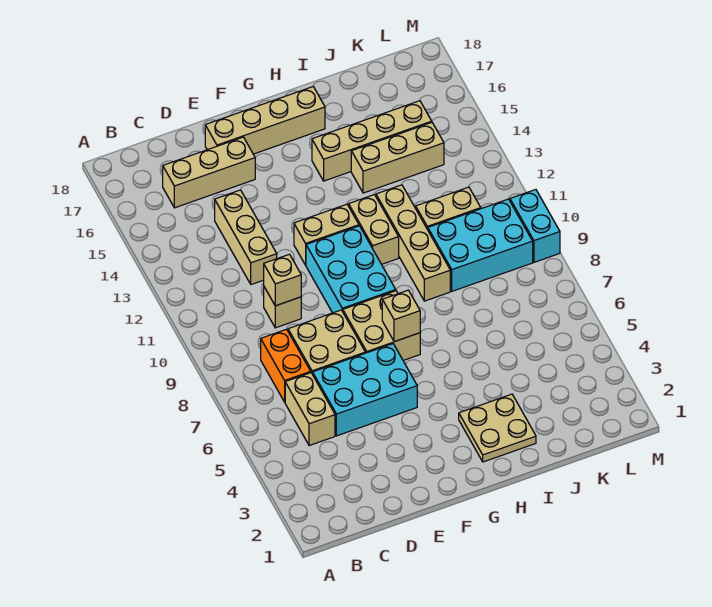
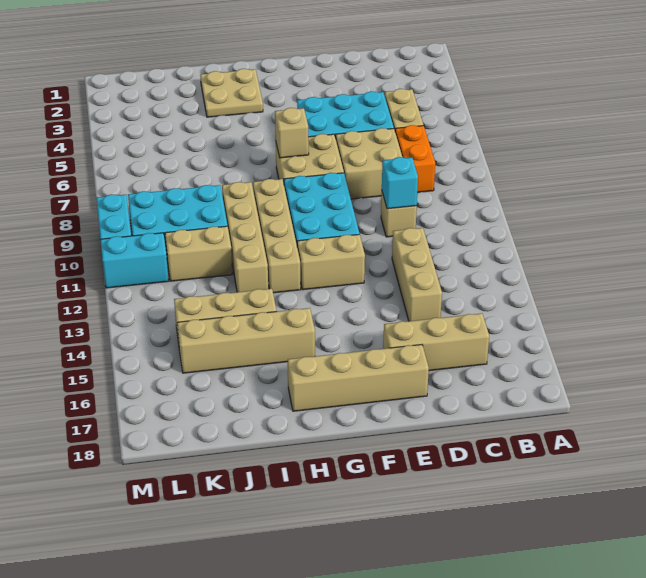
tan brick D10 level 2 -> cyan brick D10 level 2
tan brick H11:H12 level 1 -> tan brick H9:H12 level 1
none -> cyan brick L11:M11 level 1

